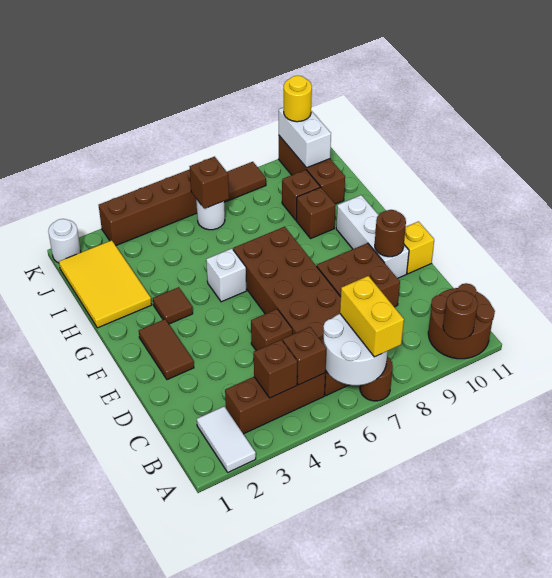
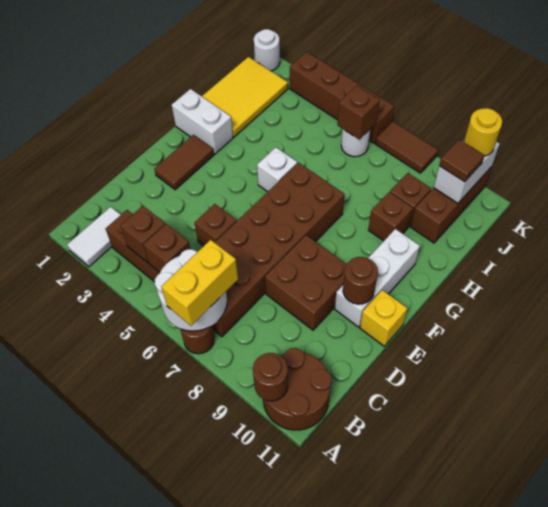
none -> white brick G1:G2 level 1
brown tile G3 level 1 -> brown tile J10 level 3

